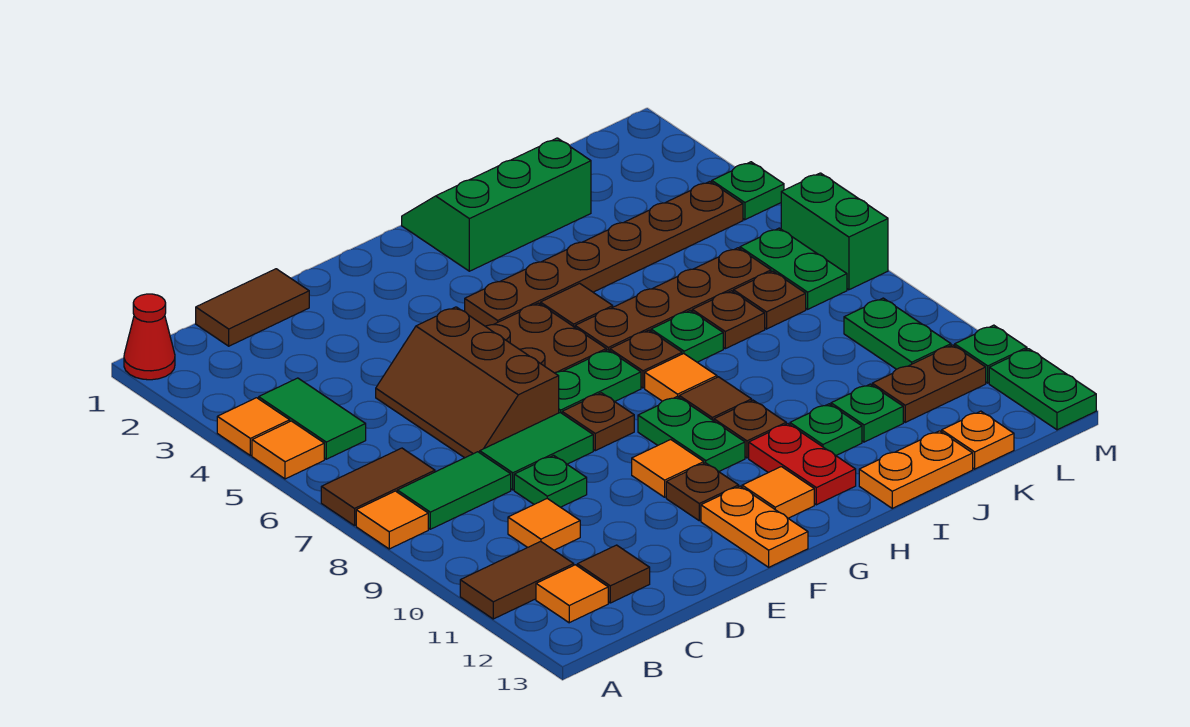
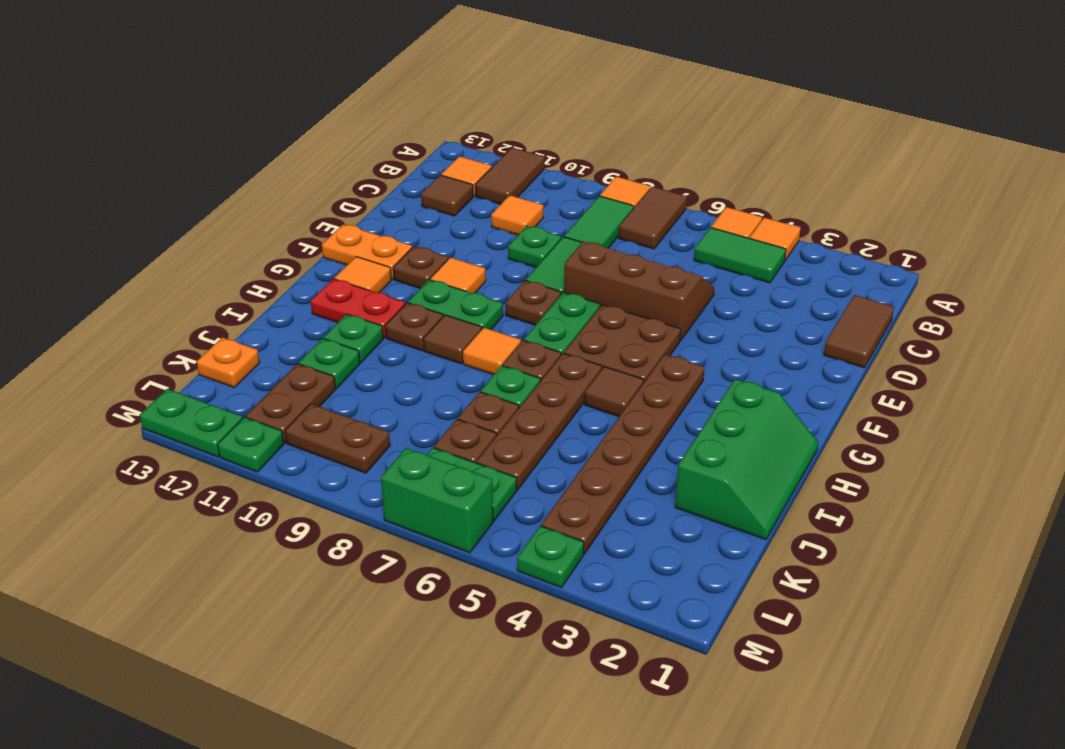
red cone A1 level 1 -> none
orange plate I13:J13 level 1 -> none
green plate L9:L10 level 1 -> brown plate L9:L10 level 1

